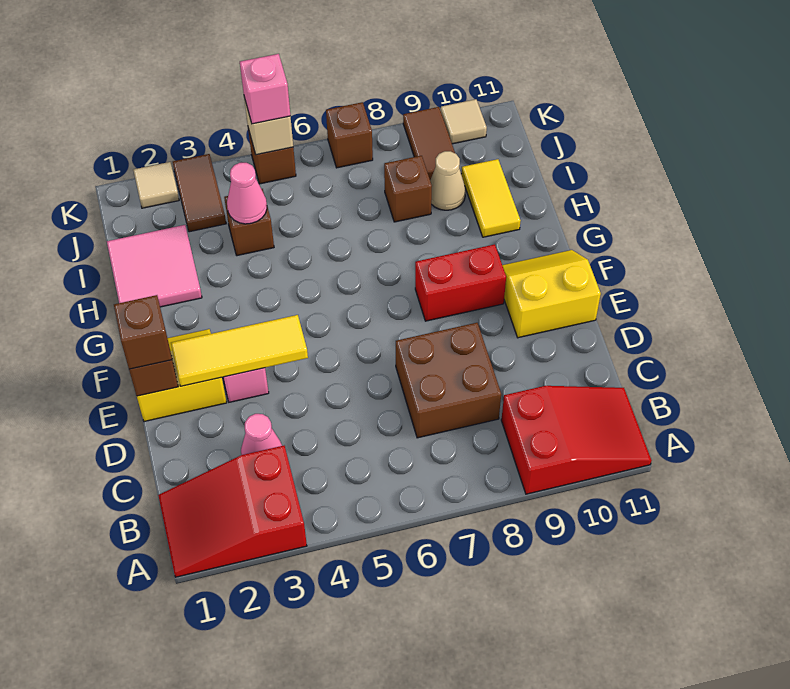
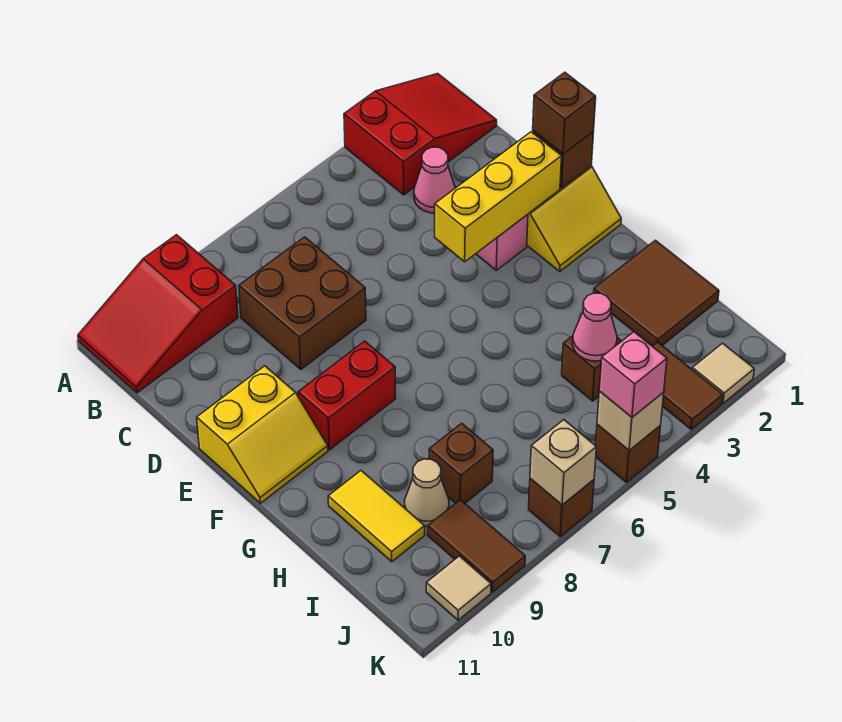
yellow tile E2:E4 level 2 -> yellow brick E2:E4 level 2
pink tile H1:I2 level 1 -> brown tile H1:I2 level 1
none -> tan brick K7 level 2

